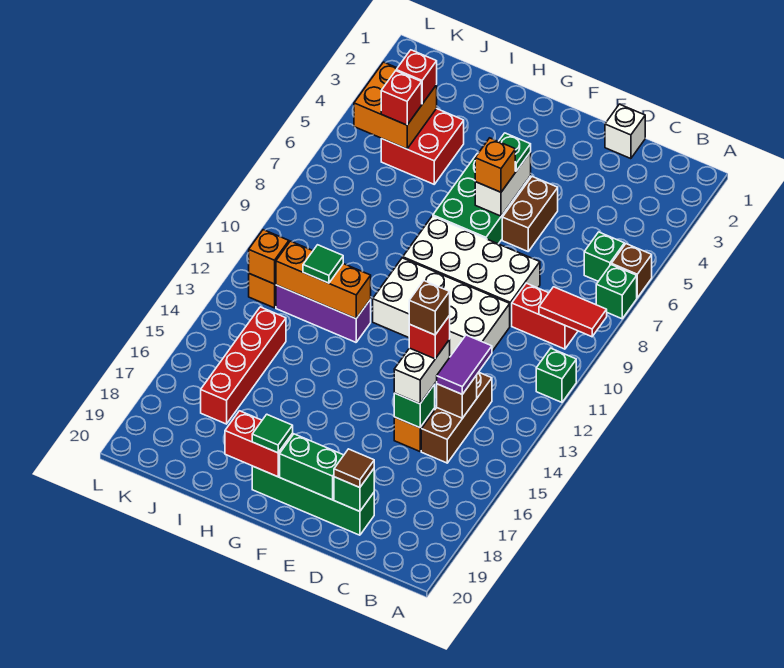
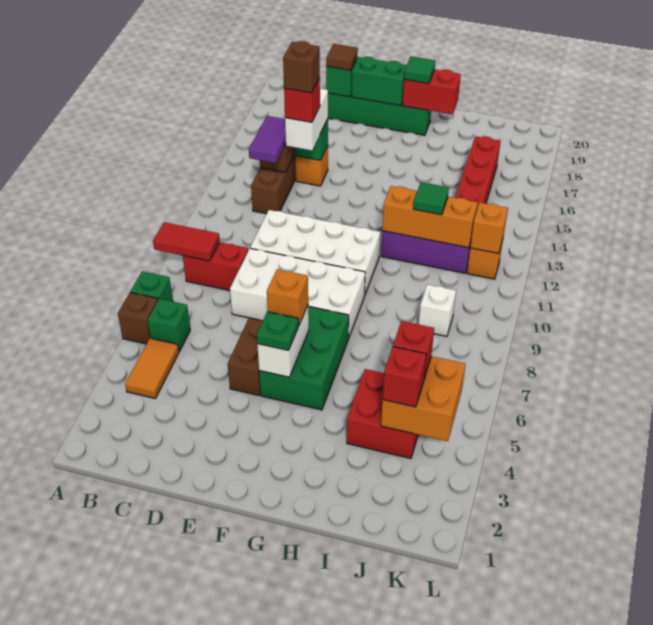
green brick A11 level 1 -> none
none -> orange tile B4:B5 level 1
white brick D1 level 1 -> white brick J9 level 1

